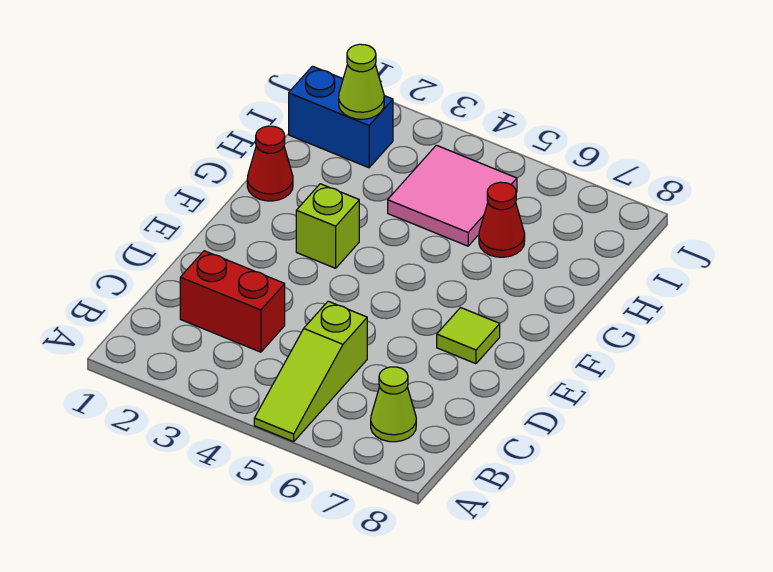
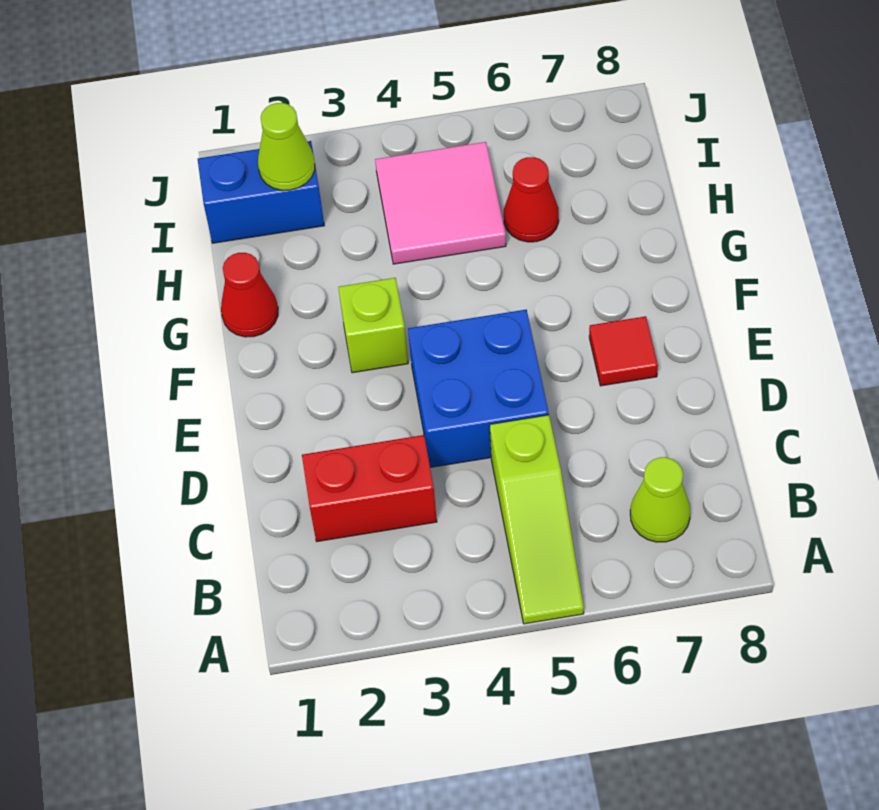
none -> blue brick D4:E5 level 1
lime tile E7 level 1 -> red tile E7 level 1

